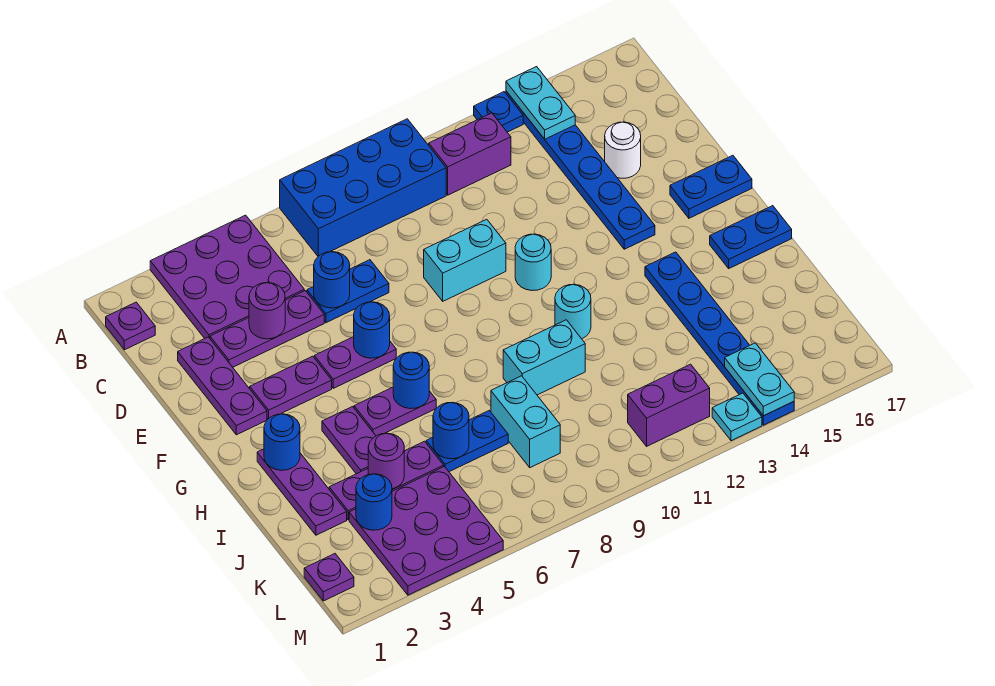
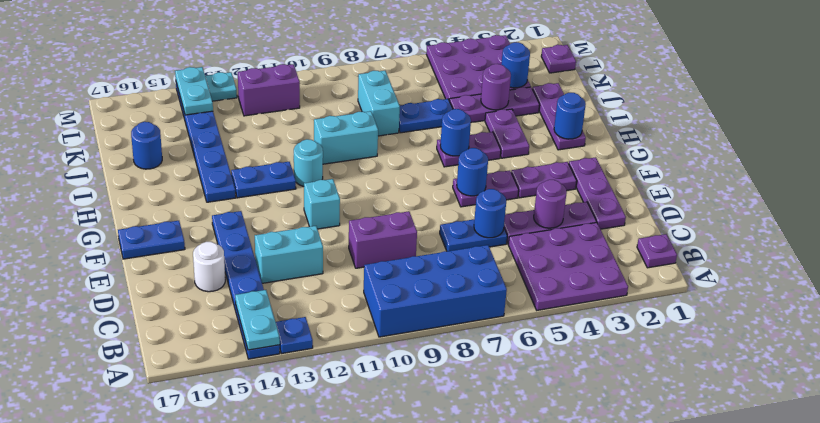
purple brick B11:B12 level 1 -> purple brick D9:D10 level 1
cyan brick E9:E10 level 1 -> cyan brick D12:D13 level 1
cyan round brick F11 level 1 -> cyan brick F11 level 1
blue plate H16:H17 level 1 -> blue plate H12:H13 level 1
blue round brick J6 level 2 -> blue round brick J16 level 1

